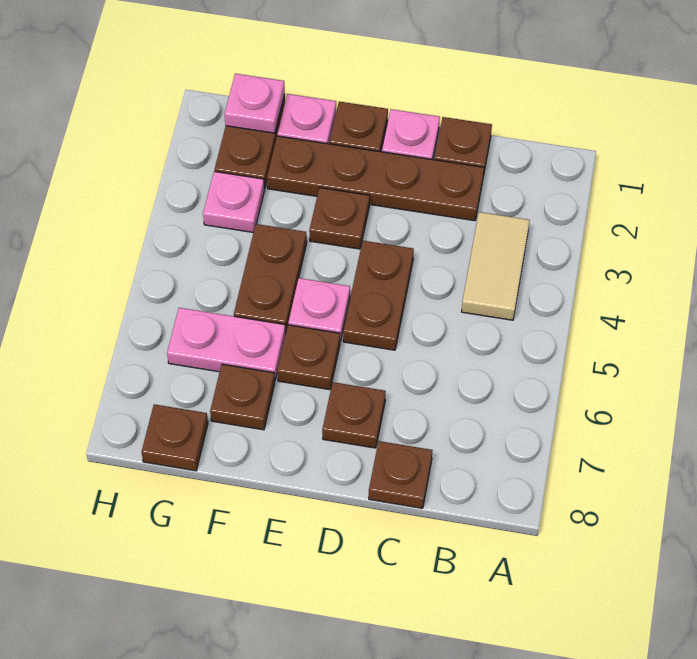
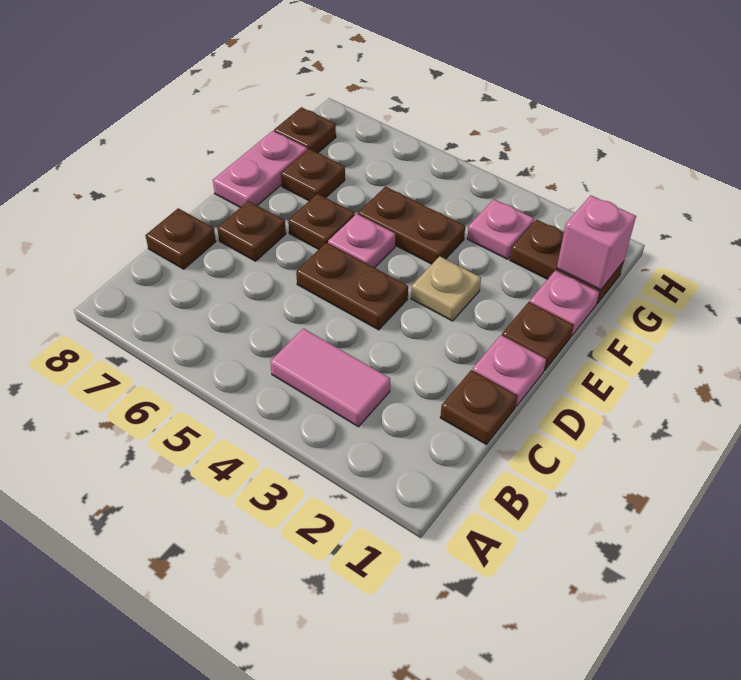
tan tile B3:B4 level 1 -> pink tile B3:B4 level 1
brown plate C2:F2 level 1 -> none
brown plate E3 level 1 -> tan plate E3 level 1
pink plate F6:G6 level 1 -> pink plate E8:F8 level 1
pink plate G1 level 2 -> pink brick G1 level 2

